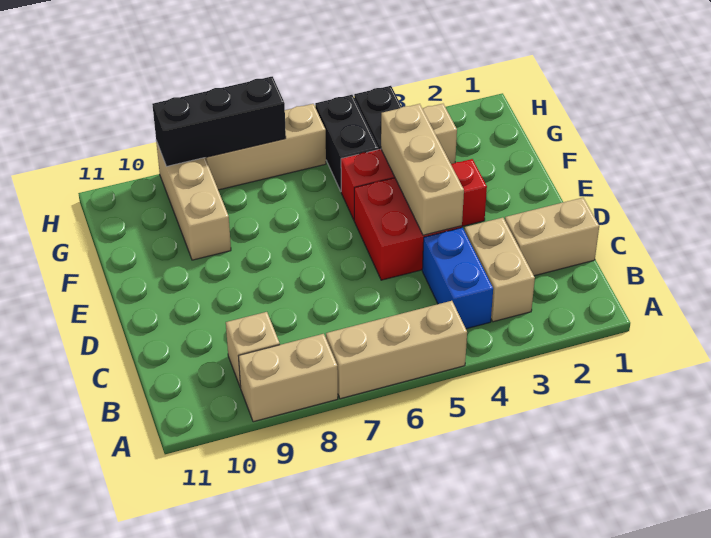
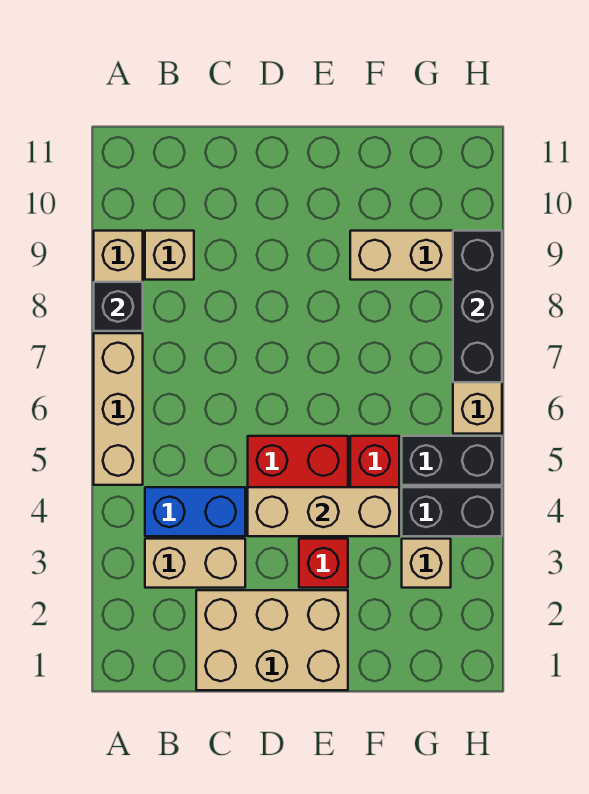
none -> black brick A8 level 2
tan brick C1:C2 level 1 -> tan brick C1:E2 level 1

